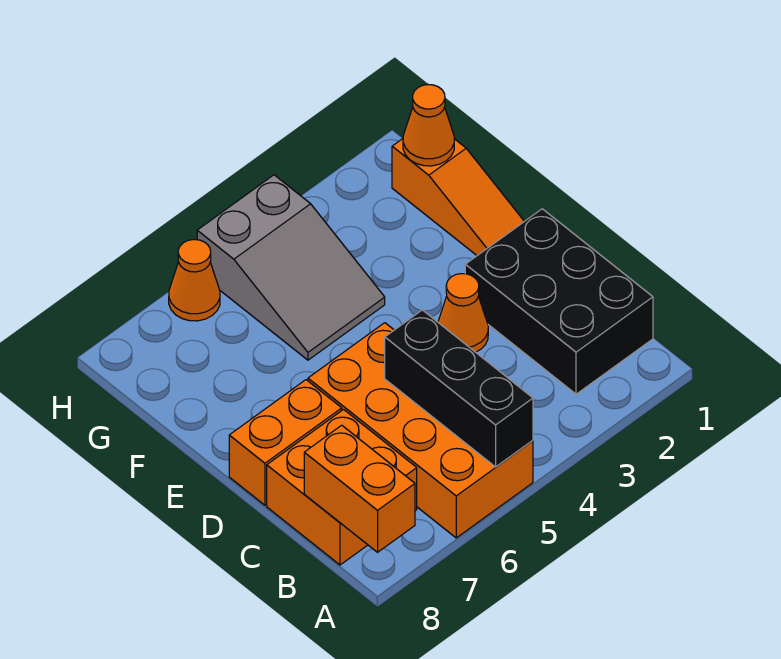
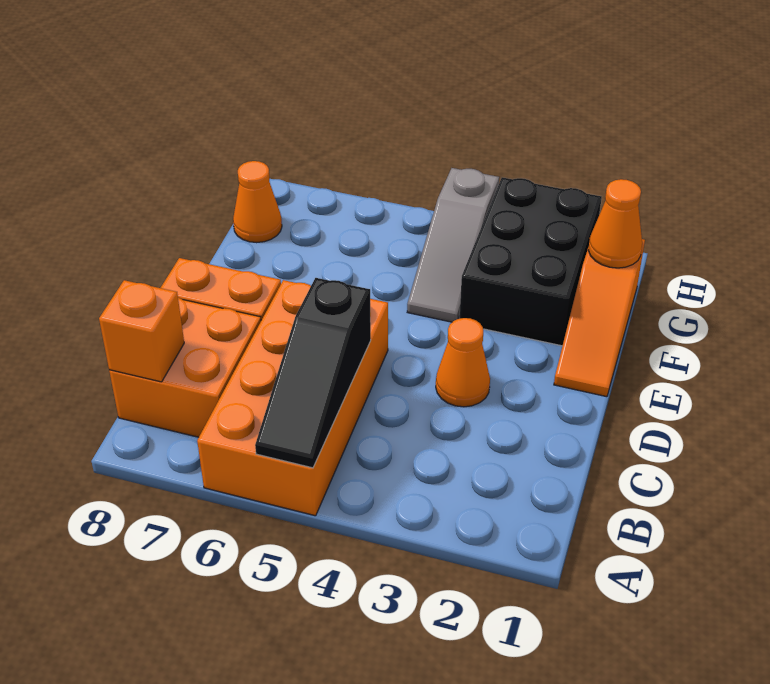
black brick A5:C5 level 2 -> black slope A5:C5 level 2 top C
orange brick A8:B8 level 2 -> orange brick B8 level 2
black brick B1:D2 level 1 -> black brick F2:H3 level 1
grey slope F4:H5 level 1 top H -> grey slope F4:H4 level 1 top H
orange cone H6 level 1 -> orange cone G8 level 1

